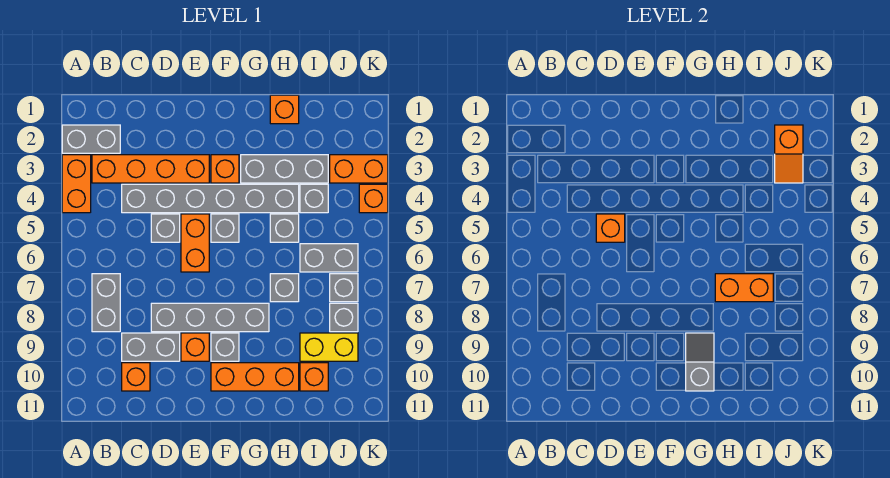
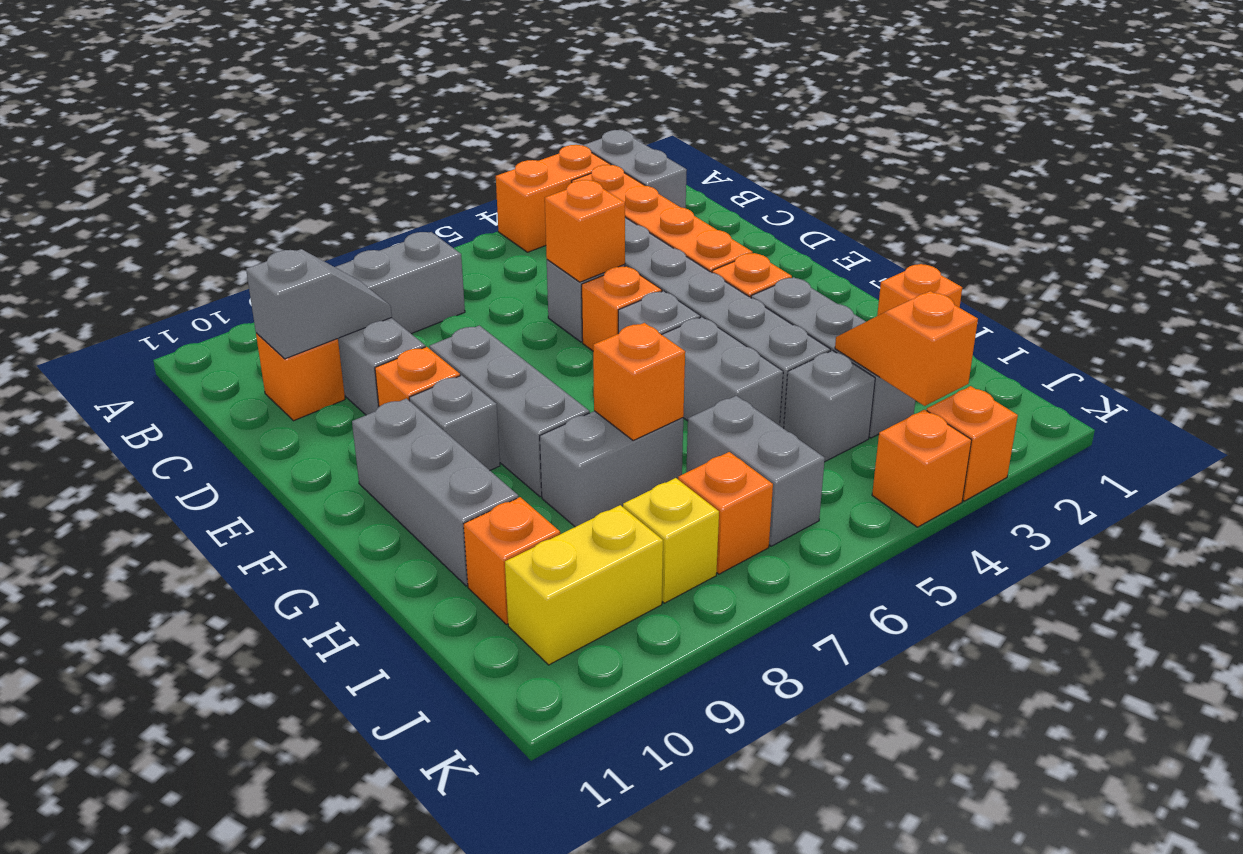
grey brick D8:G8 level 1 -> grey brick E8:G8 level 1
orange brick E5:E6 level 1 -> orange brick E5 level 1
orange brick F10:H10 level 1 -> grey brick F10:H10 level 1
grey slope G9:G10 level 2 top 10 -> grey slope C9:C10 level 2 top 10
grey brick H5 level 1 -> grey brick G5:H5 level 1
grey brick H7 level 1 -> grey brick H7:H8 level 1
orange brick H7:I7 level 2 -> orange brick H7 level 2
yellow brick I9:J9 level 1 -> yellow brick J9:J10 level 1
orange slope J2:J3 level 2 top 2 -> orange slope I3:J3 level 2 top J
orange brick J3:K3 level 1 -> orange brick K3 level 1
grey brick J7 level 1 -> orange brick J7 level 1
grey brick J8 level 1 -> yellow brick J8 level 1

